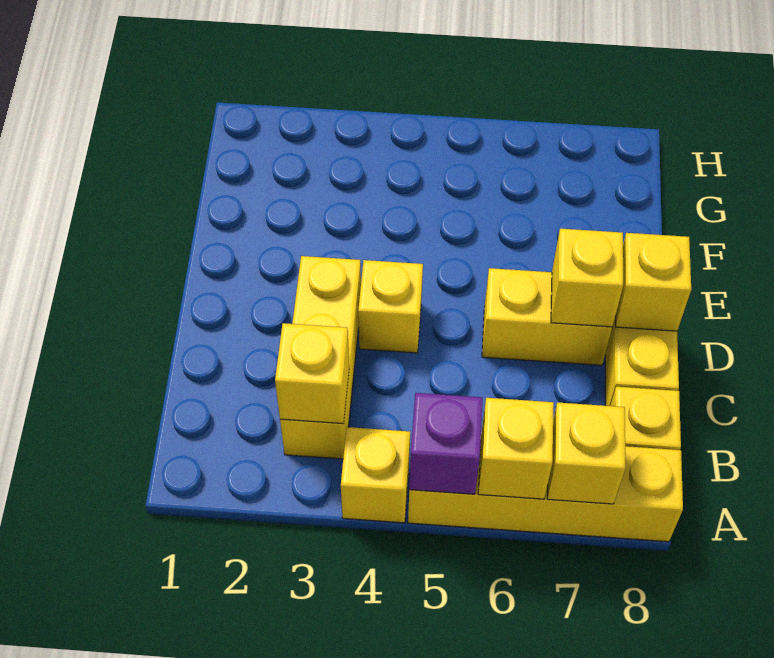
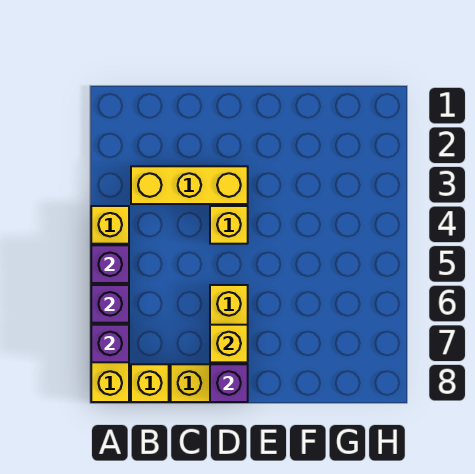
yellow brick A6 level 2 -> purple brick A6 level 2
yellow brick A7 level 2 -> purple brick A7 level 2
yellow brick B3 level 2 -> none
yellow brick D8 level 2 -> purple brick D8 level 2

